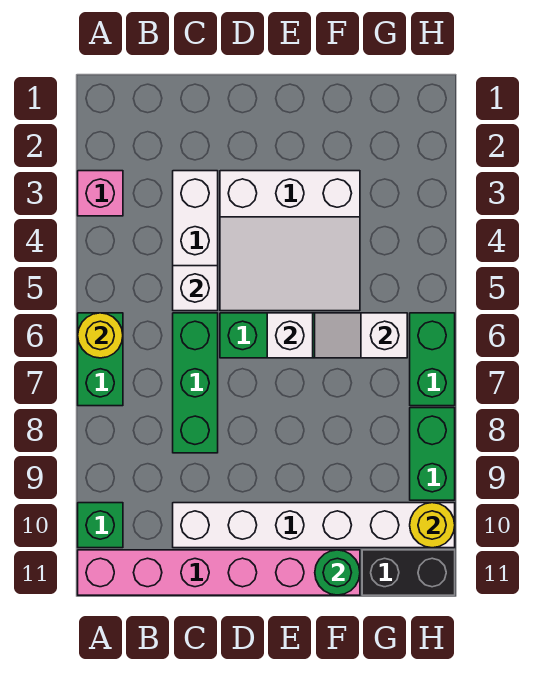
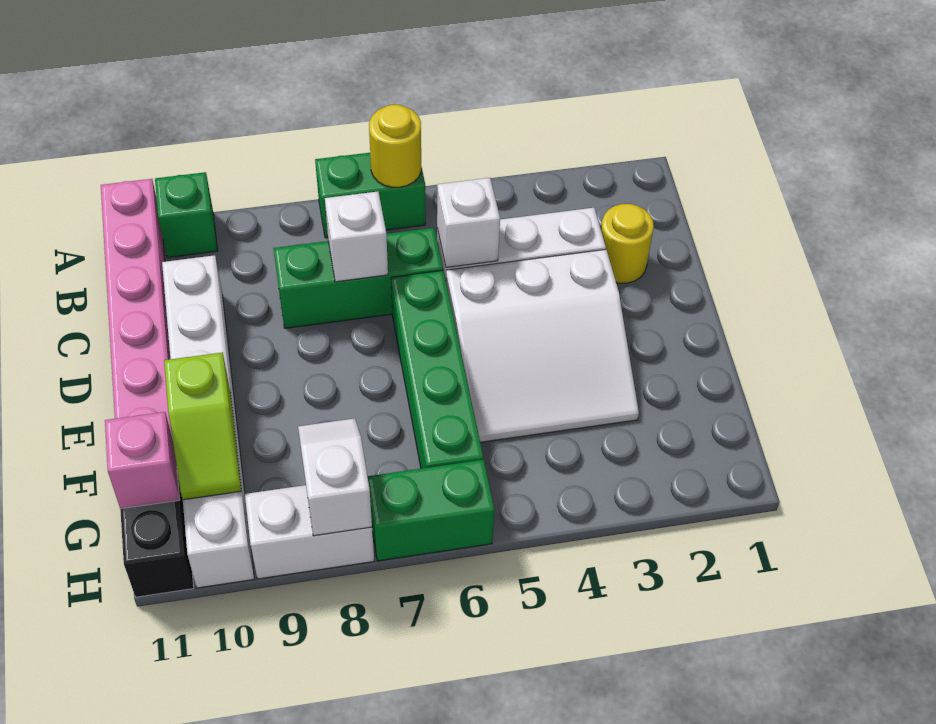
pink brick A3 level 1 -> pink brick G11 level 2
white slope D3:F5 level 1 top 3 -> white slope D3:F5 level 1 top D
white brick E6 level 2 -> white brick C7 level 2
white slope F6:G6 level 2 top G -> white slope G8:H8 level 2 top H
none -> lime slope F10:G10 level 2 top F
green round brick F11 level 2 -> none
green brick H8:H9 level 1 -> white brick H8:H9 level 1
yellow round brick H10 level 2 -> yellow round brick C2 level 1

